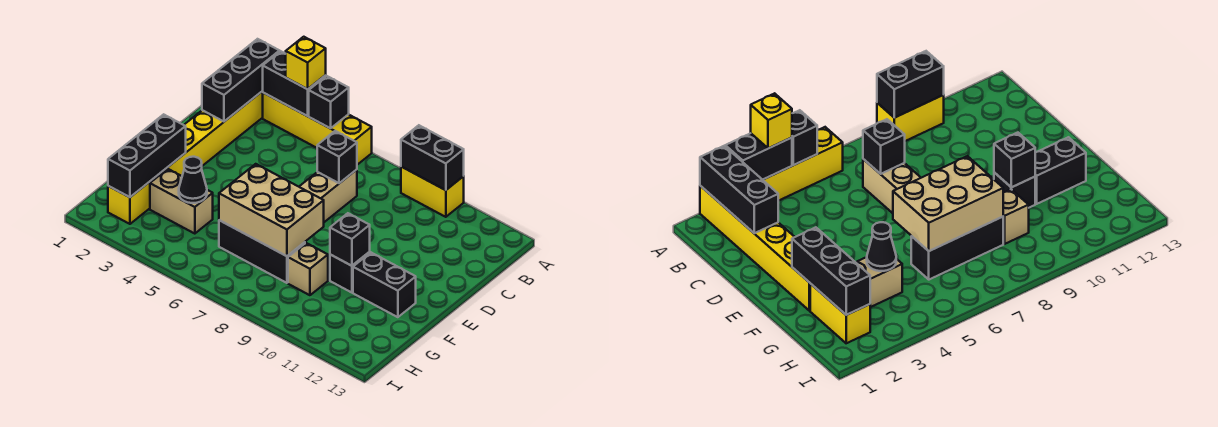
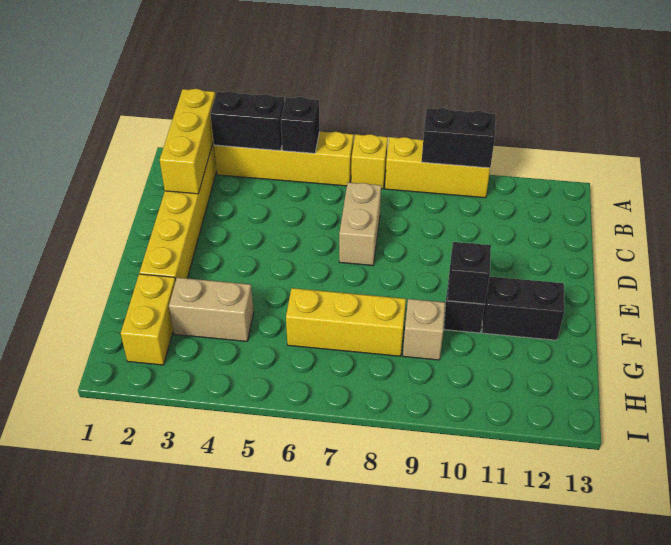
black brick A2:C2 level 2 -> yellow brick A2:C2 level 2
yellow brick A4 level 3 -> yellow brick A7 level 1
yellow brick A9:A10 level 1 -> yellow brick A8:A10 level 1
black brick C7 level 2 -> none
black brick F2:H2 level 2 -> none
tan brick F6:G8 level 2 -> none
black cone G4 level 2 -> none
black brick G6:G8 level 1 -> yellow brick G6:G8 level 1

